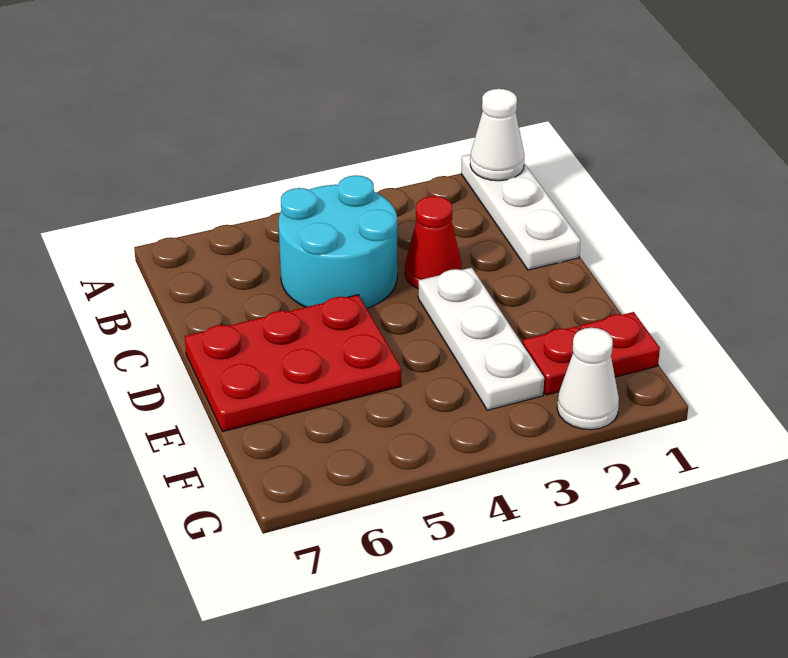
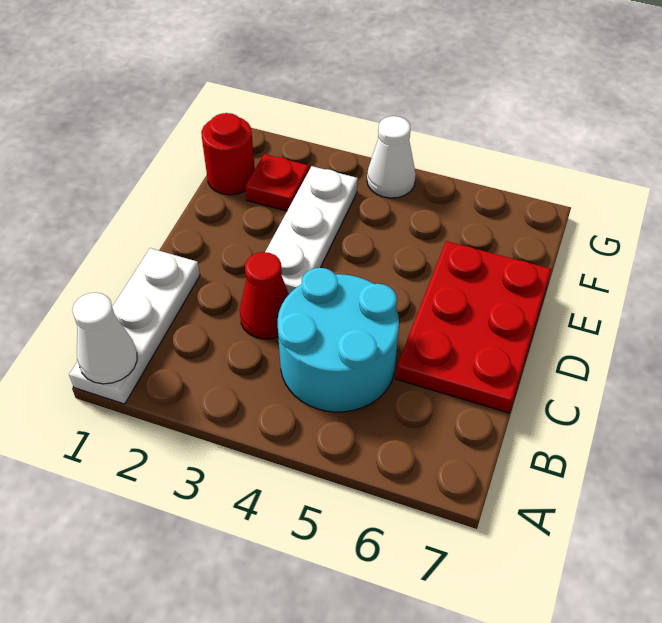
red plate D5:E7 level 1 -> red plate C6:E7 level 1
red plate F1 level 1 -> red round brick F1 level 1
white cone G2 level 1 -> white cone G4 level 1

